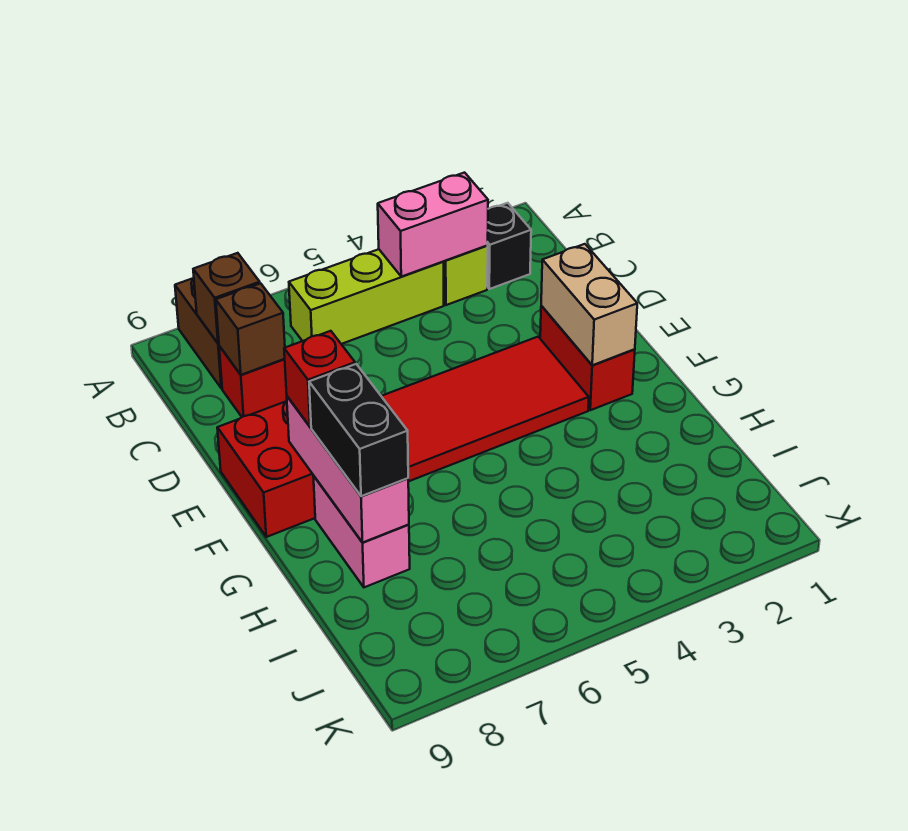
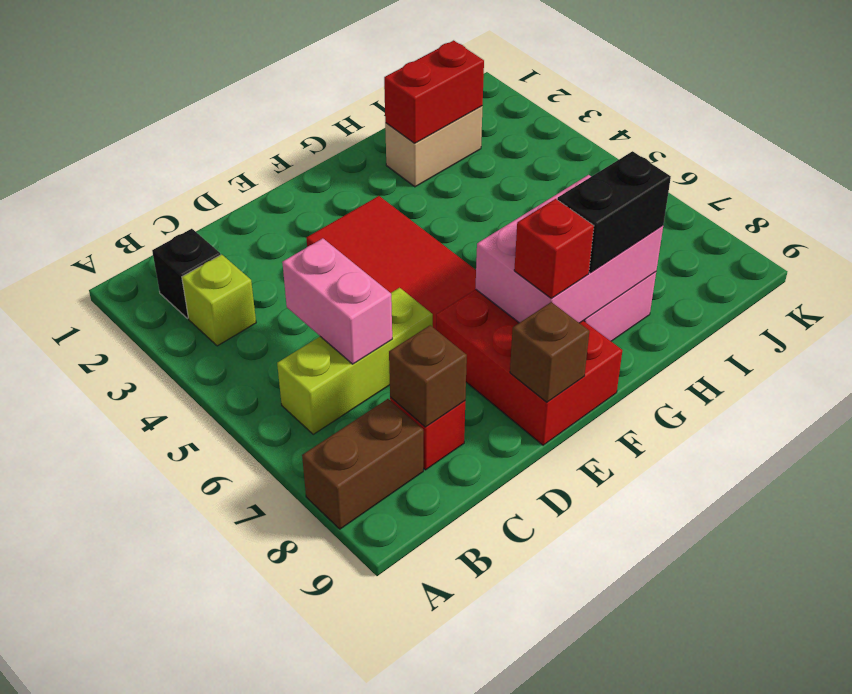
pink brick B3:B4 level 2 -> pink brick C5:C6 level 2
lime brick B4:B6 level 1 -> lime brick B6:D6 level 1
brown brick B8 level 2 -> brown brick E9 level 2
red brick E2:F2 level 1 -> red brick H2:I2 level 2
tan brick E2:F2 level 2 -> tan brick H2:I2 level 1
pink brick F8:H8 level 2 -> pink brick F7:H8 level 2

